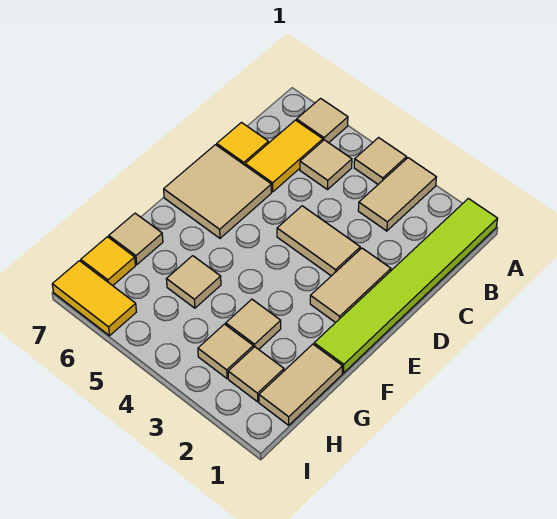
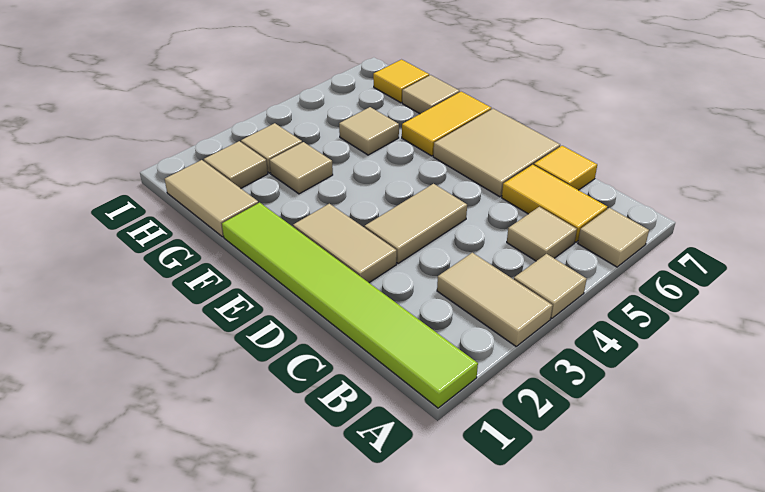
yellow tile I6:I7 level 1 -> yellow tile F6:F7 level 1

